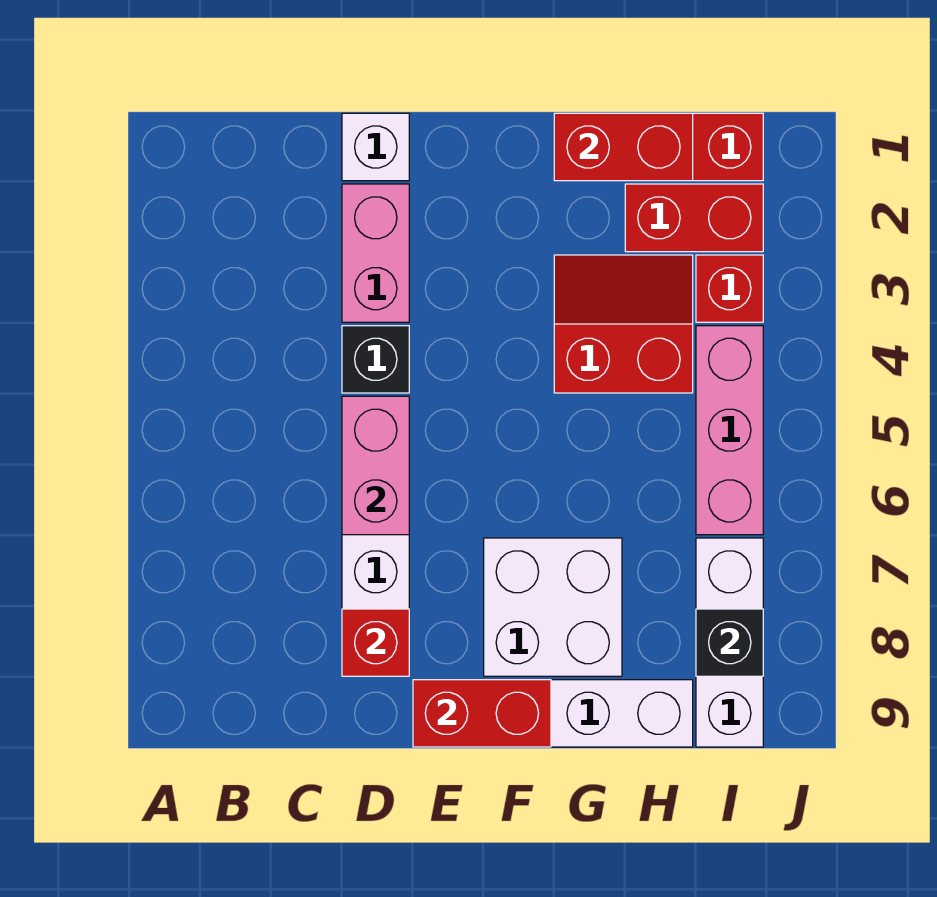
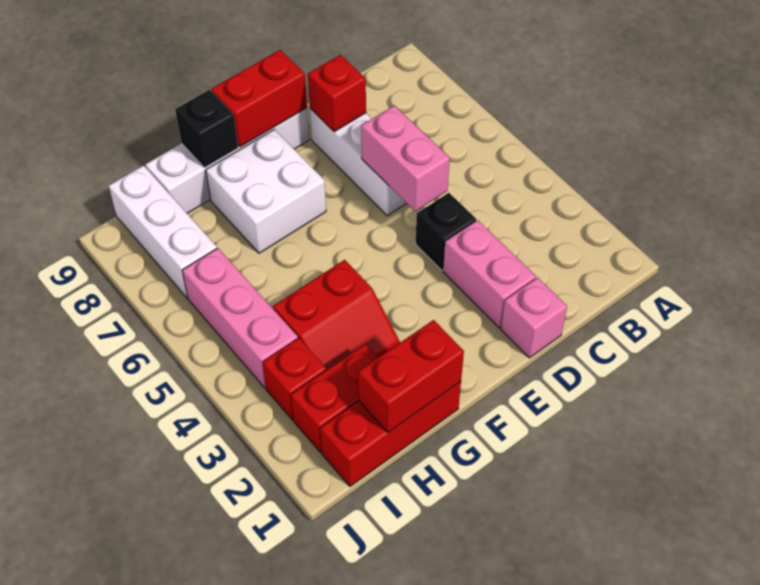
white brick D1 level 1 -> pink brick D1 level 1
black brick I8 level 2 -> black brick G9 level 2

